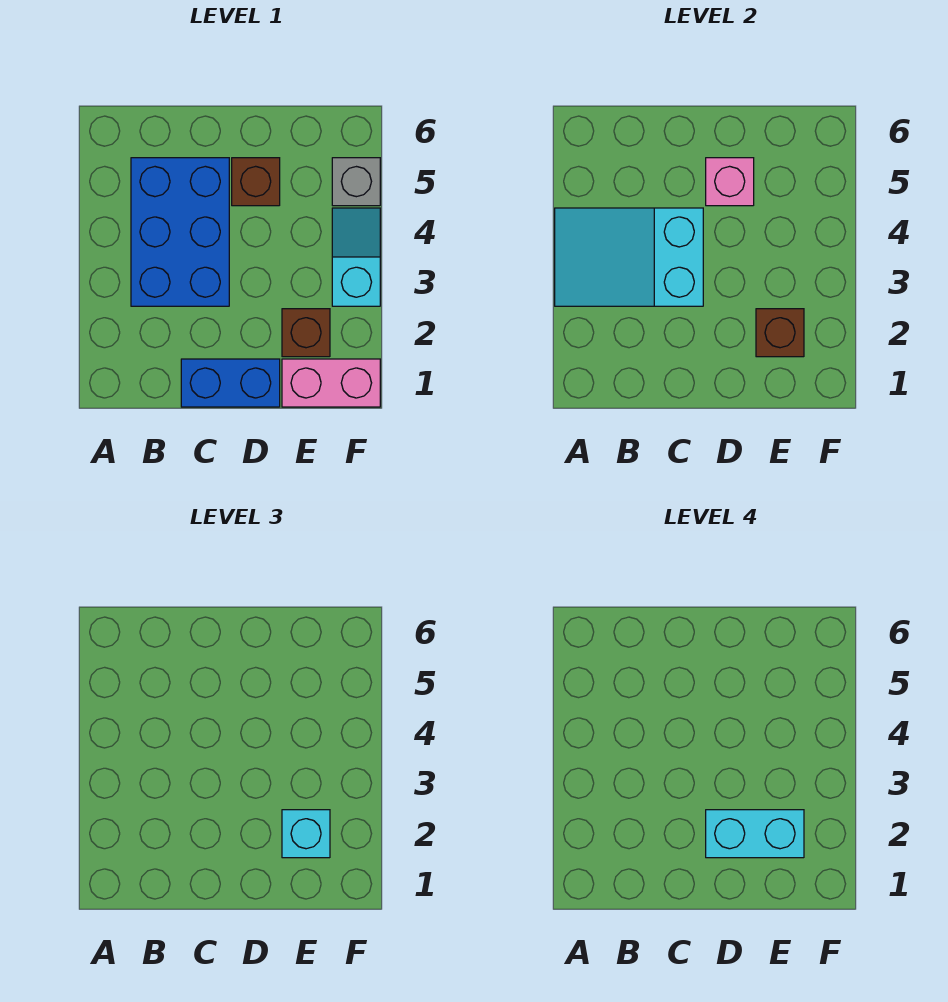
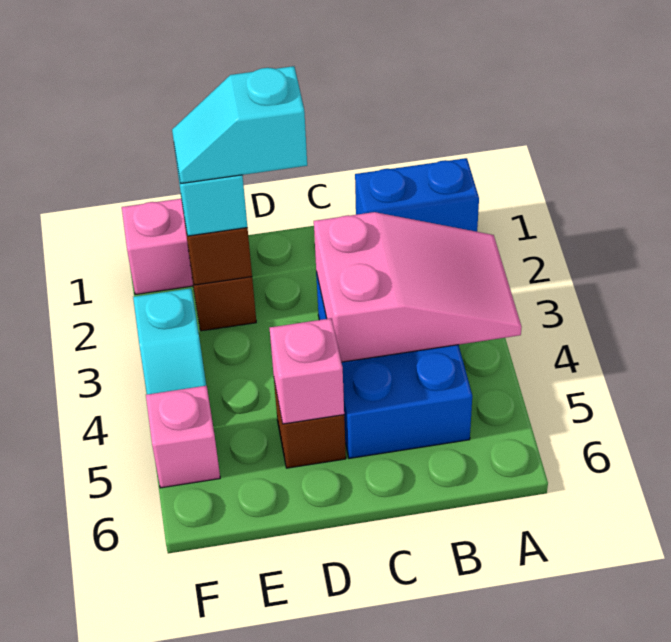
cyan slope A3:C4 level 2 top C -> pink slope A3:C4 level 2 top C
blue brick C1:D1 level 1 -> blue brick A1:B1 level 1
cyan brick D2:E2 level 4 -> cyan slope D2:E2 level 4 top D
grey brick F5 level 1 -> pink brick F5 level 1

